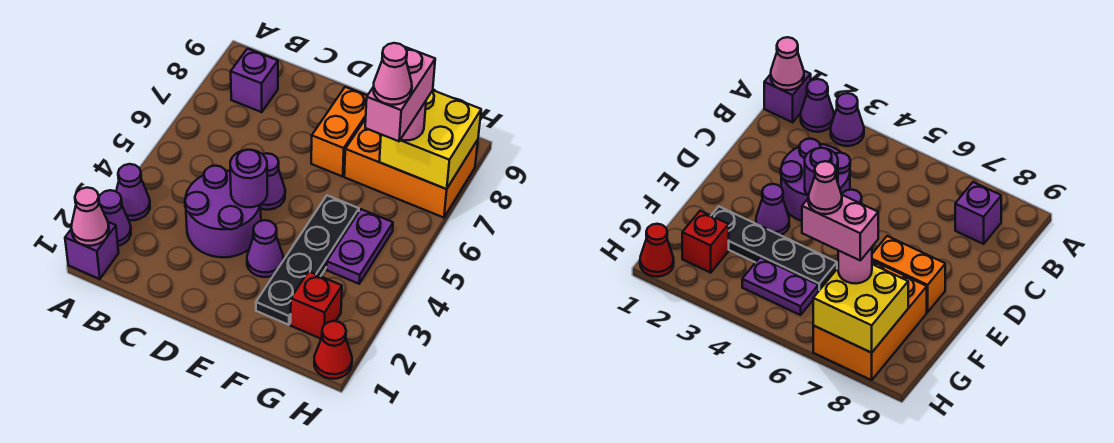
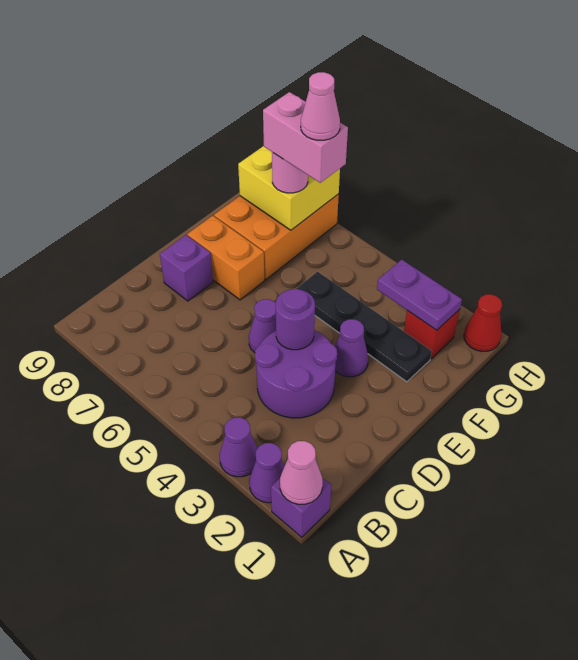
purple brick B8 level 1 -> purple brick D8 level 1
purple plate G4:G5 level 1 -> purple plate G2:G3 level 2

